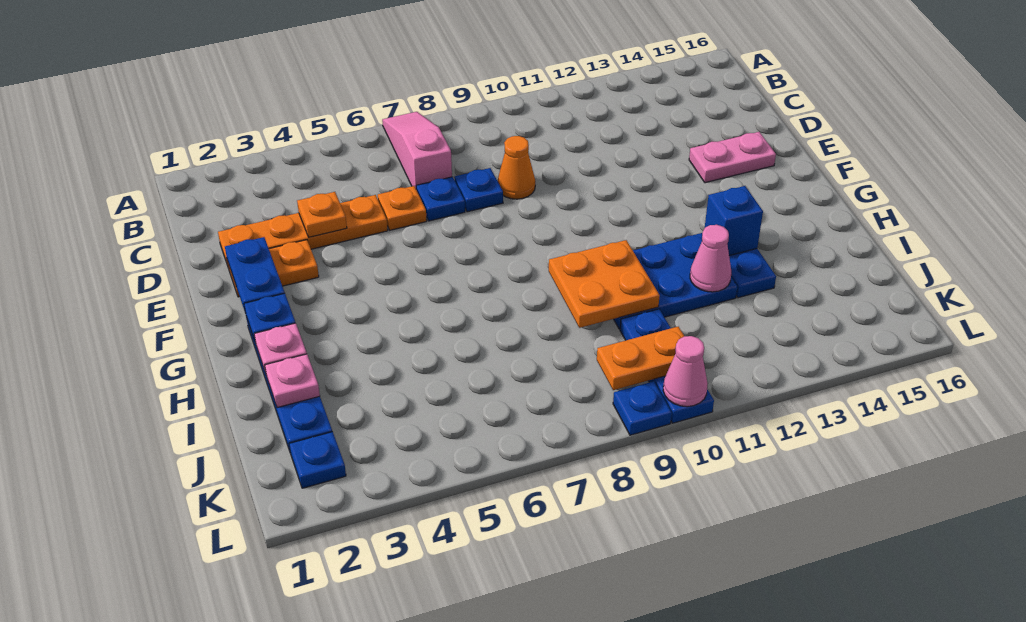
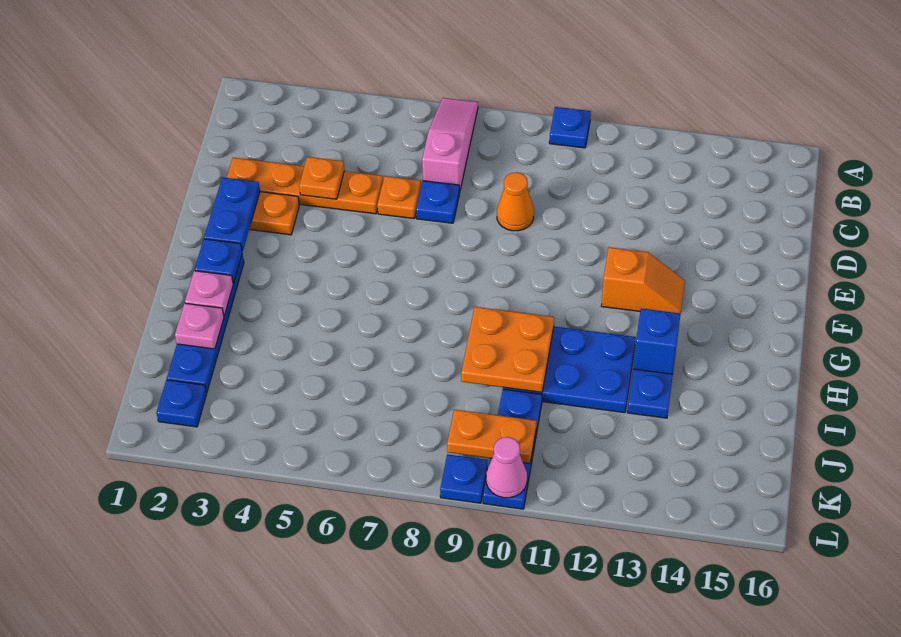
blue plate D8 level 1 -> blue plate A10 level 1
pink plate E14:E15 level 1 -> none
none -> orange slope F12:F13 level 1 top 12
pink cone I12 level 2 -> none

